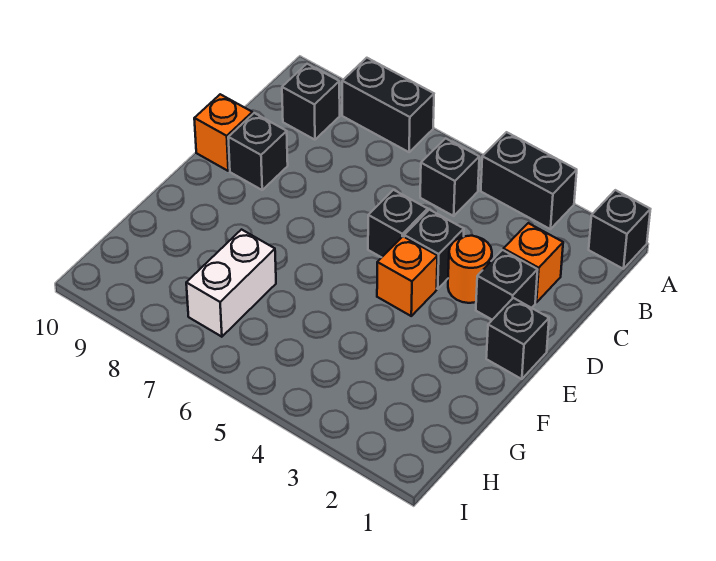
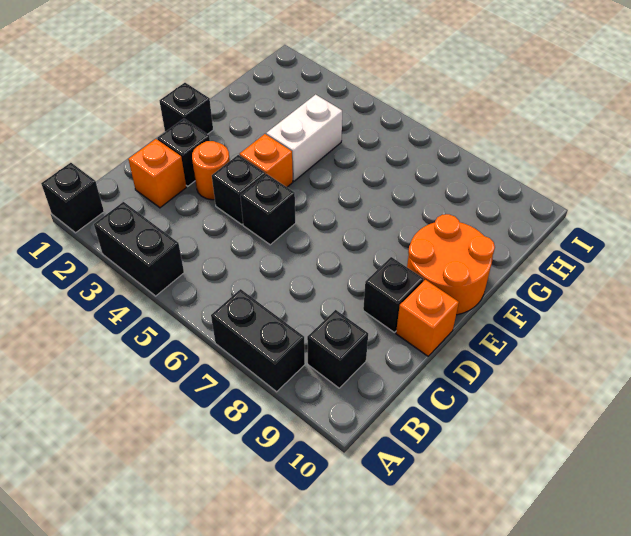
black brick B5 level 1 -> none
none -> orange round brick E9:F10 level 1
white brick G7:H7 level 1 -> white brick F4:G4 level 1

